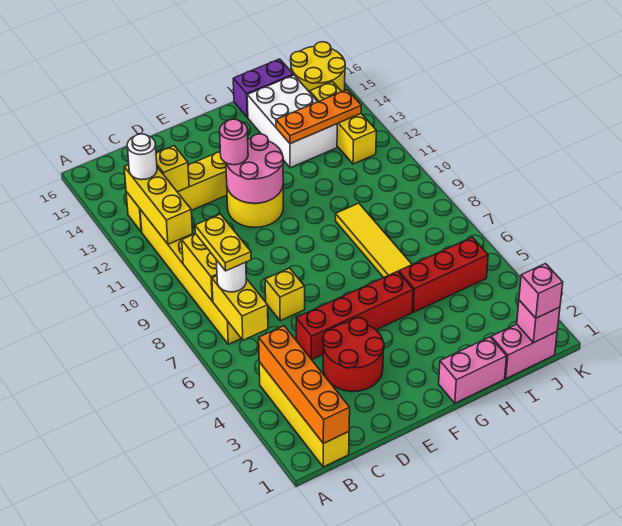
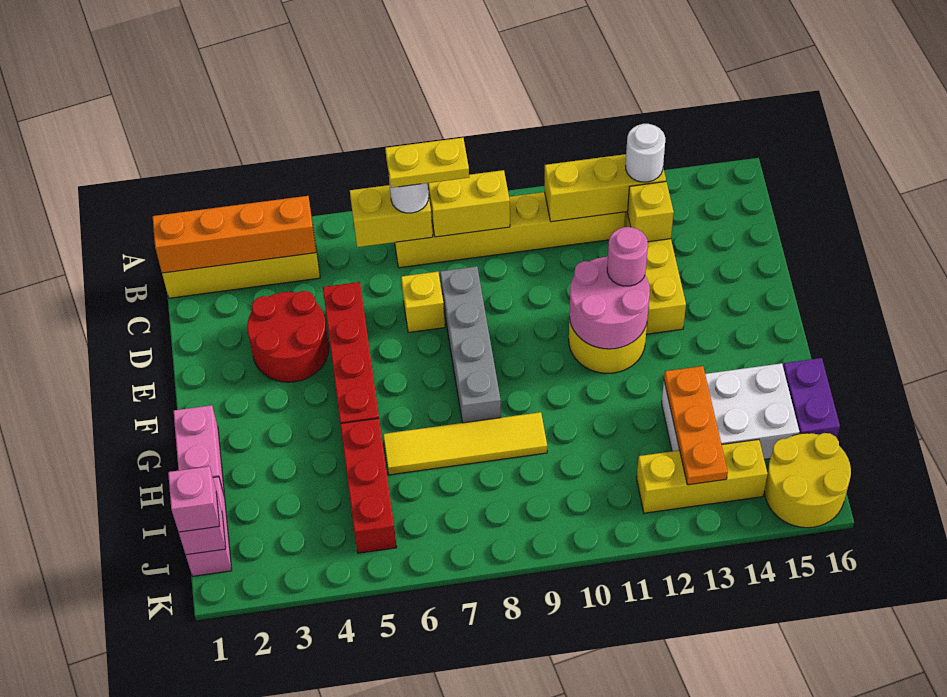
none -> grey brick D8:G8 level 1

